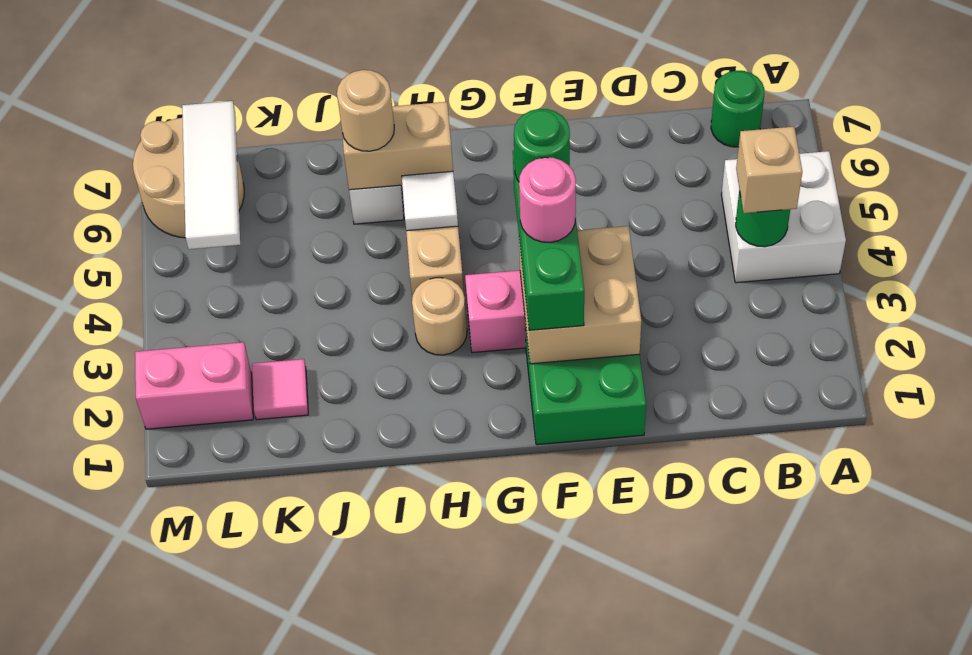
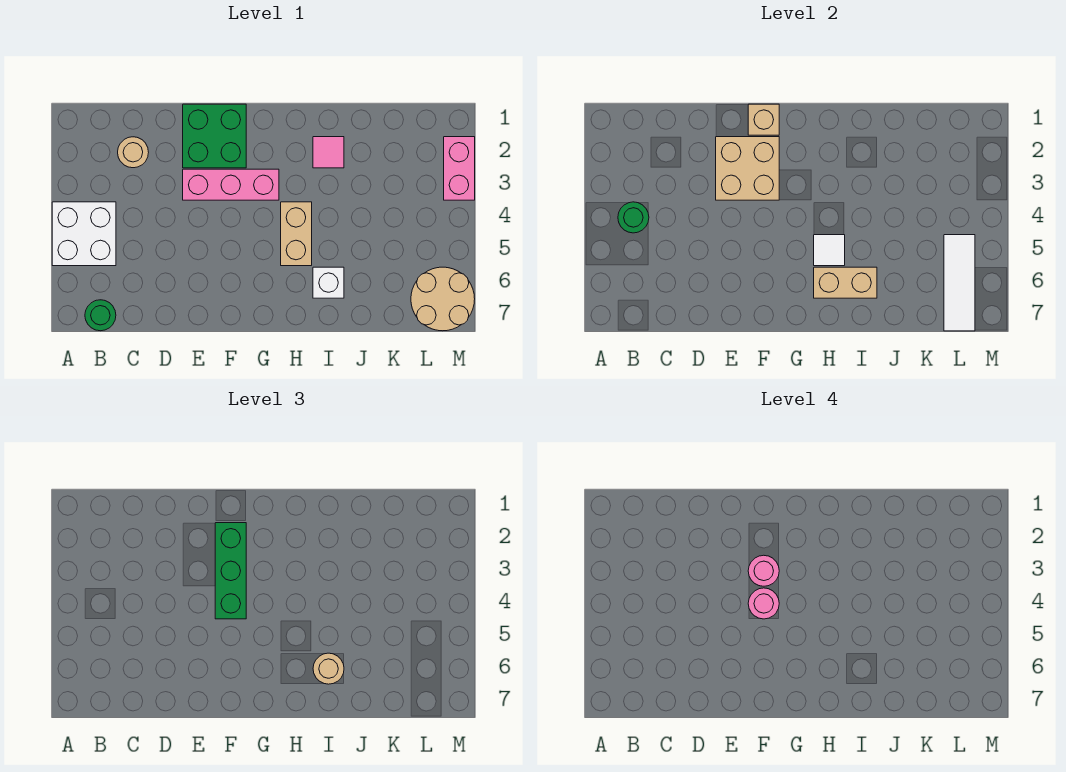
tan brick B4 level 3 -> tan brick F1 level 2
green round brick F4 level 4 -> pink round brick F4 level 4
tan round brick H3 level 1 -> tan round brick C2 level 1
pink tile K2 level 1 -> pink tile I2 level 1
pink brick L2:M2 level 1 -> pink brick M2:M3 level 1

